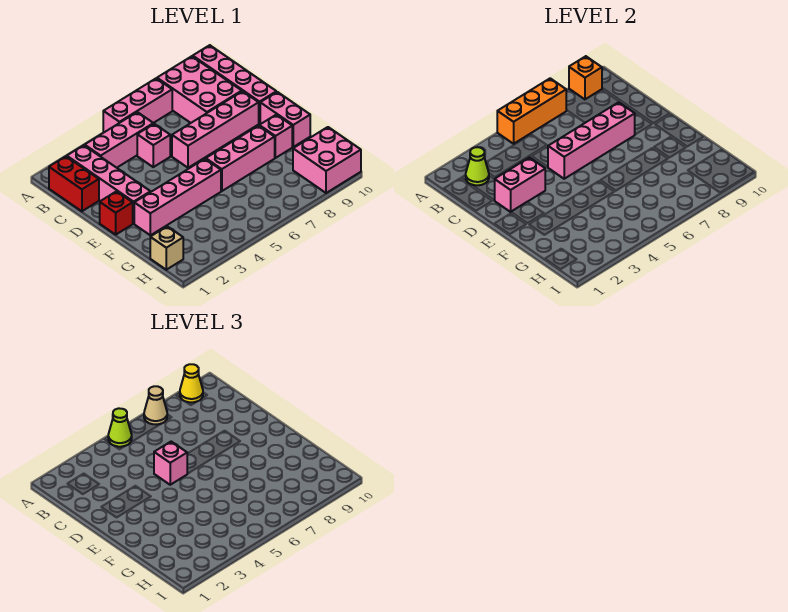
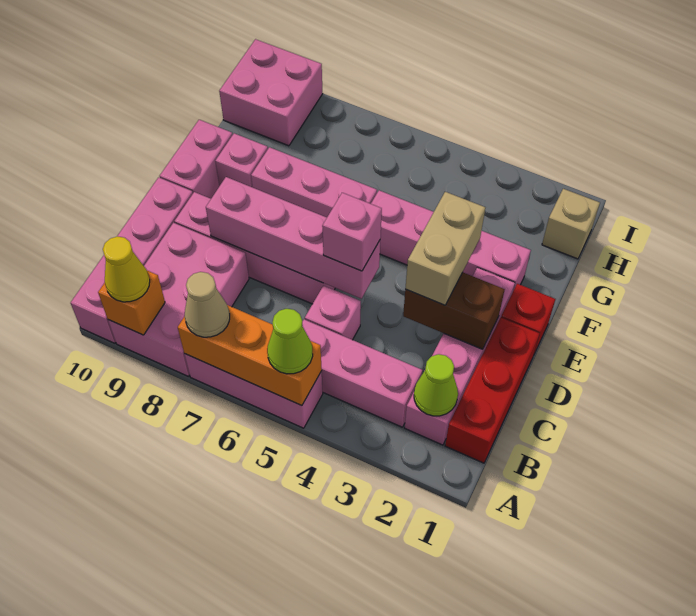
red brick B1:C1 level 1 -> red brick B1:D1 level 1
pink brick D2:D3 level 2 -> brown brick D2:D3 level 2
none -> tan brick D3:E3 level 3

